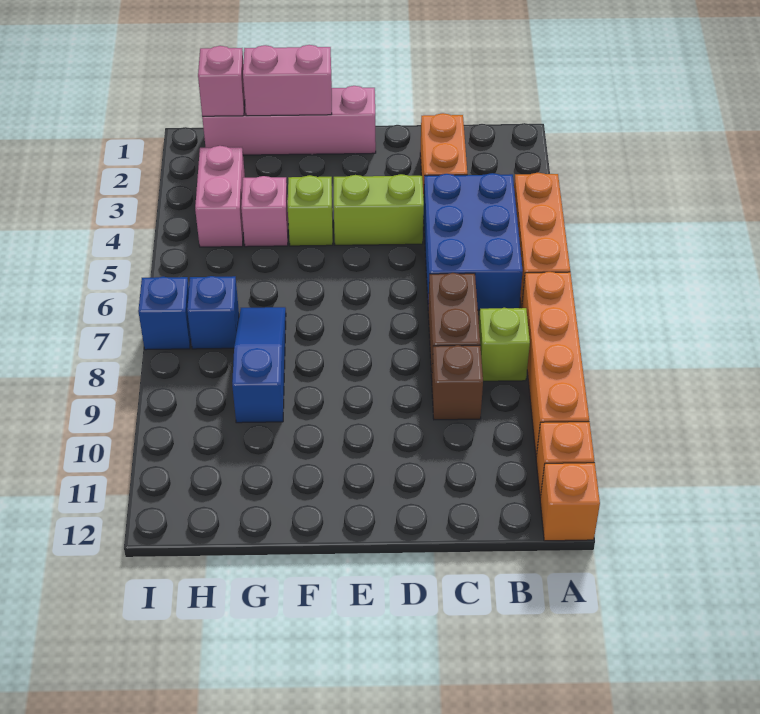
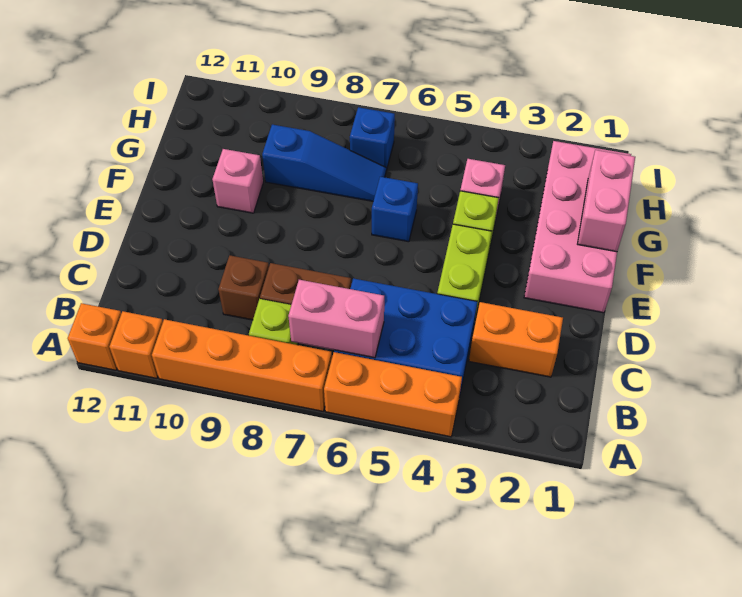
pink brick E1:H1 level 1 -> pink brick E1:H2 level 1
pink brick H1 level 2 -> pink brick F10 level 1
pink brick H3:H4 level 1 -> pink brick B6:B7 level 2
blue brick I7 level 1 -> blue brick F6 level 1

